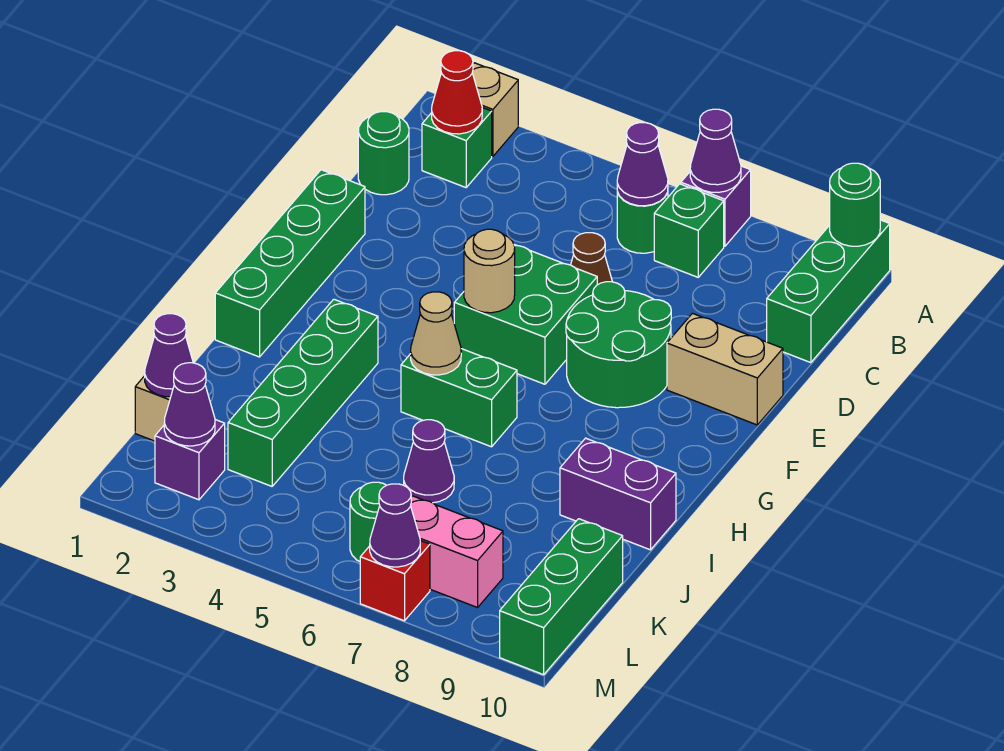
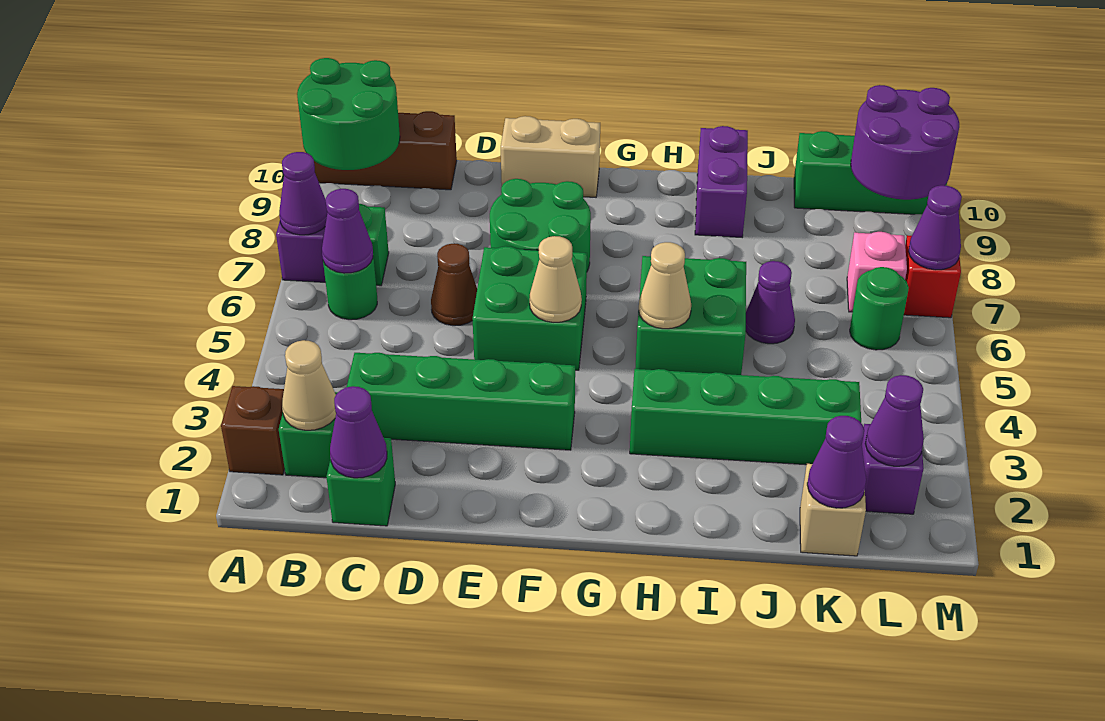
tan brick A2 level 1 -> brown brick A2 level 1
green brick A10:C10 level 1 -> brown brick A10:C10 level 1
green round brick A10 level 2 -> green round brick A9:B10 level 2
red cone B2 level 2 -> tan cone B2 level 2
green round brick C1 level 1 -> green brick C1 level 1
none -> purple cone C1 level 2
green brick E1:H1 level 1 -> green brick C3:F3 level 1
tan brick E9:E10 level 1 -> tan brick E10:F10 level 1
tan round brick F5 level 2 -> tan cone F5 level 2
green brick H5:H6 level 1 -> green brick H5:I6 level 1
pink brick L7:L8 level 1 -> pink brick L7 level 1
none -> purple round brick L9:M10 level 2

